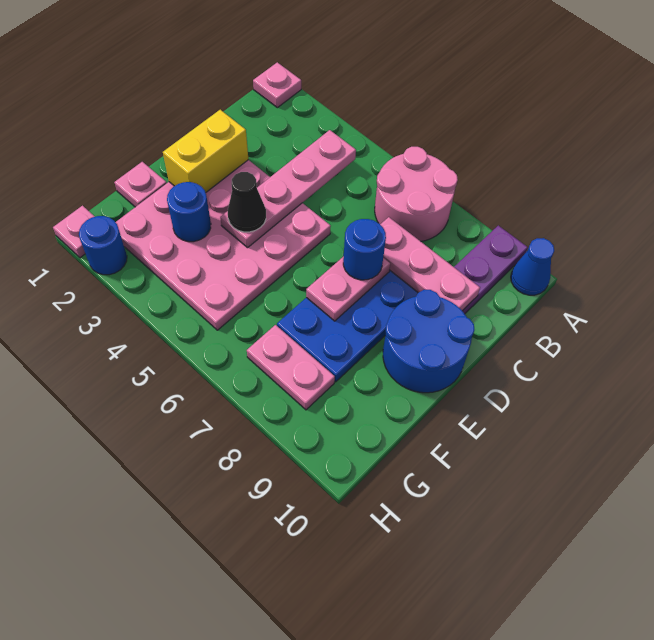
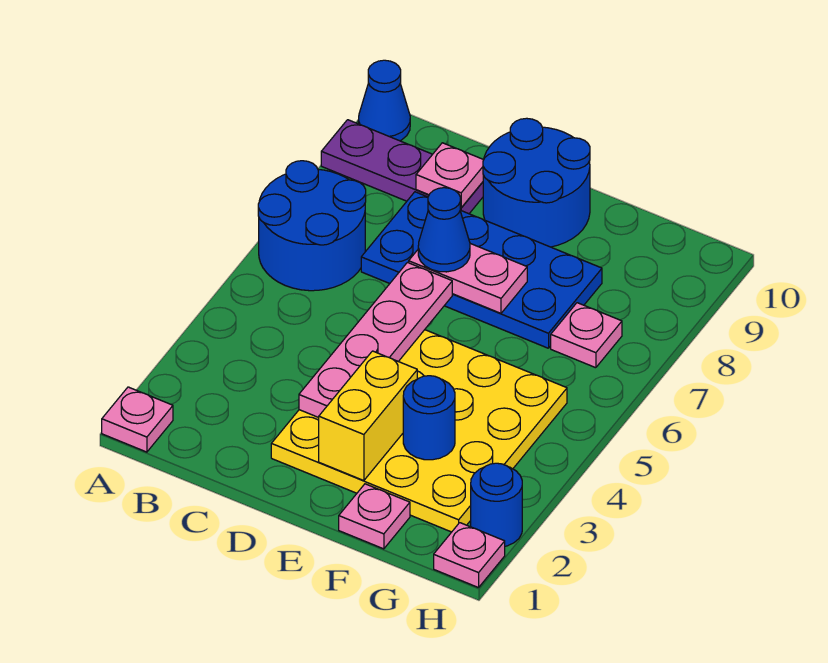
pink round brick A6:B7 level 1 -> blue round brick A6:B7 level 1
pink plate B4:E4 level 2 -> pink plate D3:D6 level 2
pink plate C7:C9 level 2 -> pink plate C9 level 2
pink plate D2:G5 level 1 -> yellow plate D2:G5 level 1
yellow brick D2:E2 level 2 -> yellow brick E2:E3 level 2
blue round brick D7 level 3 -> blue cone D7 level 3
black cone E4 level 3 -> none
pink plate G7:G8 level 1 -> pink plate G7 level 1

